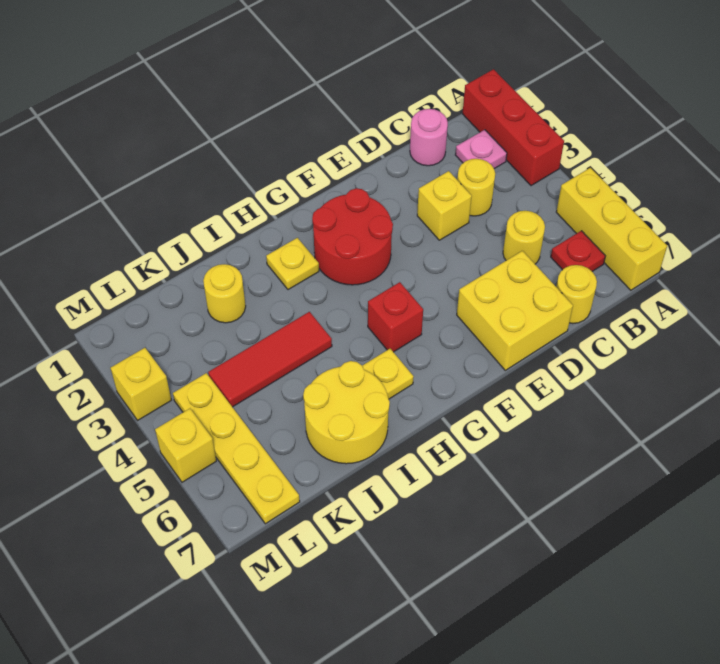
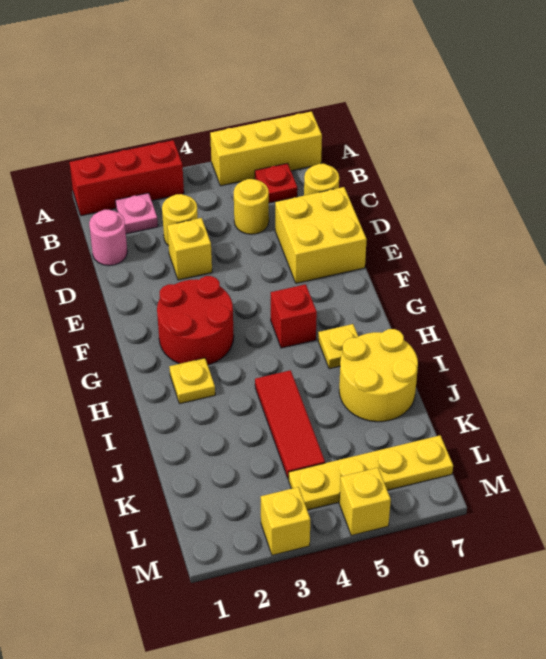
yellow round brick J2 level 1 -> none

